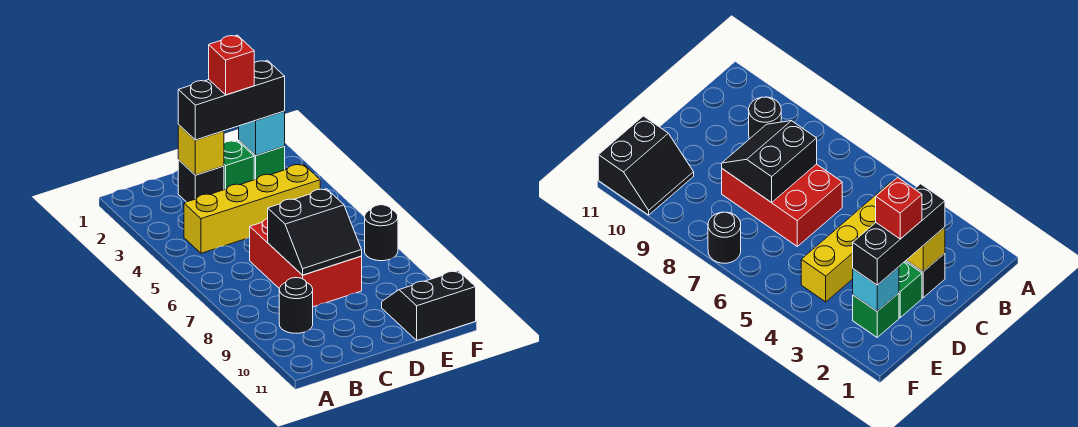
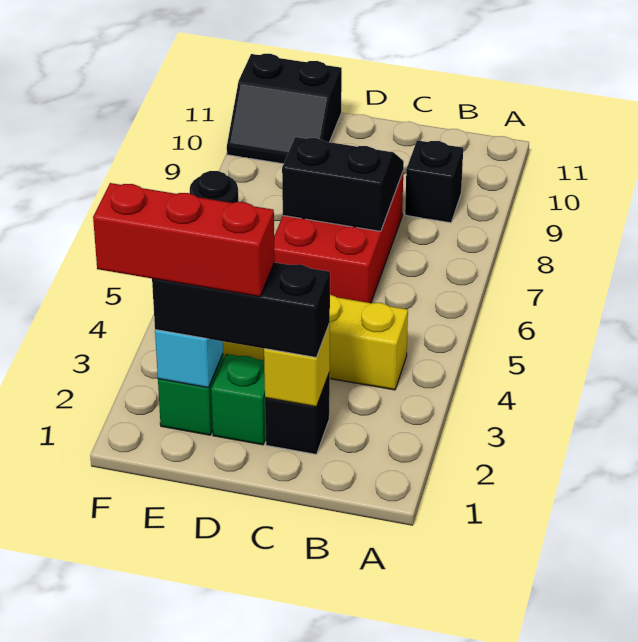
black round brick B9 level 1 -> black brick B9 level 1
red brick D2 level 4 -> red brick D2:F2 level 4

